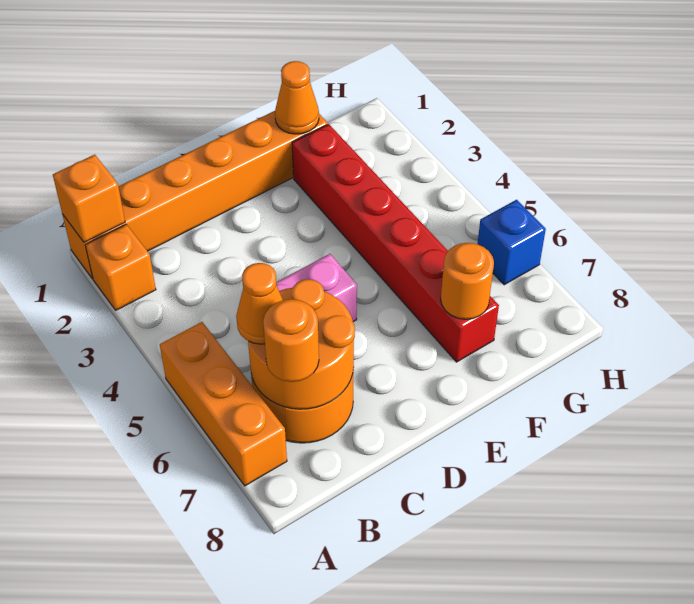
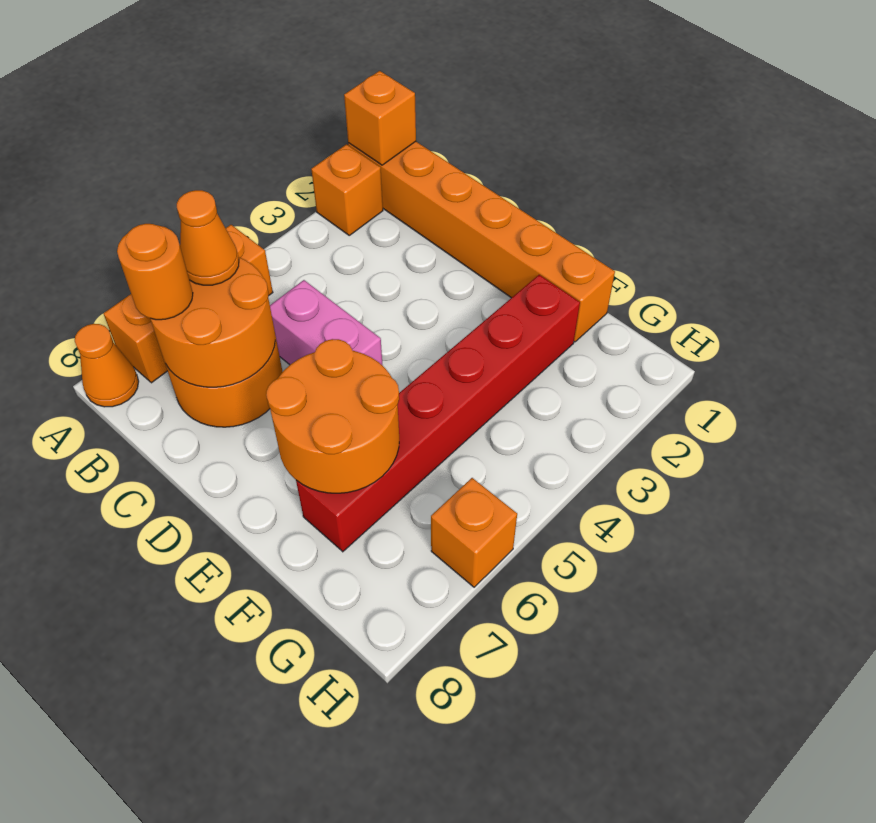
orange cone F1 level 2 -> orange cone A8 level 1
orange round brick F7 level 2 -> orange round brick E6:F7 level 2
blue brick H6 level 1 -> orange brick H6 level 1

